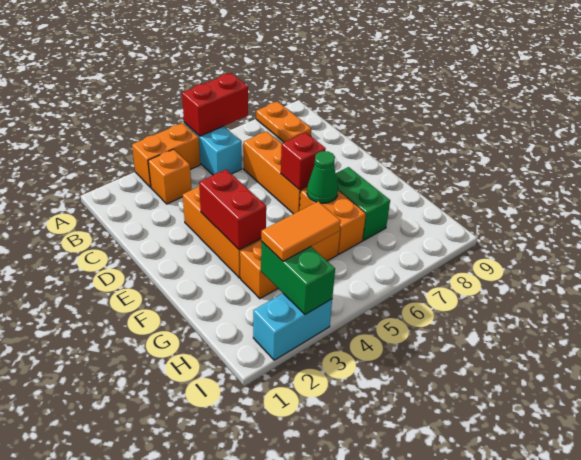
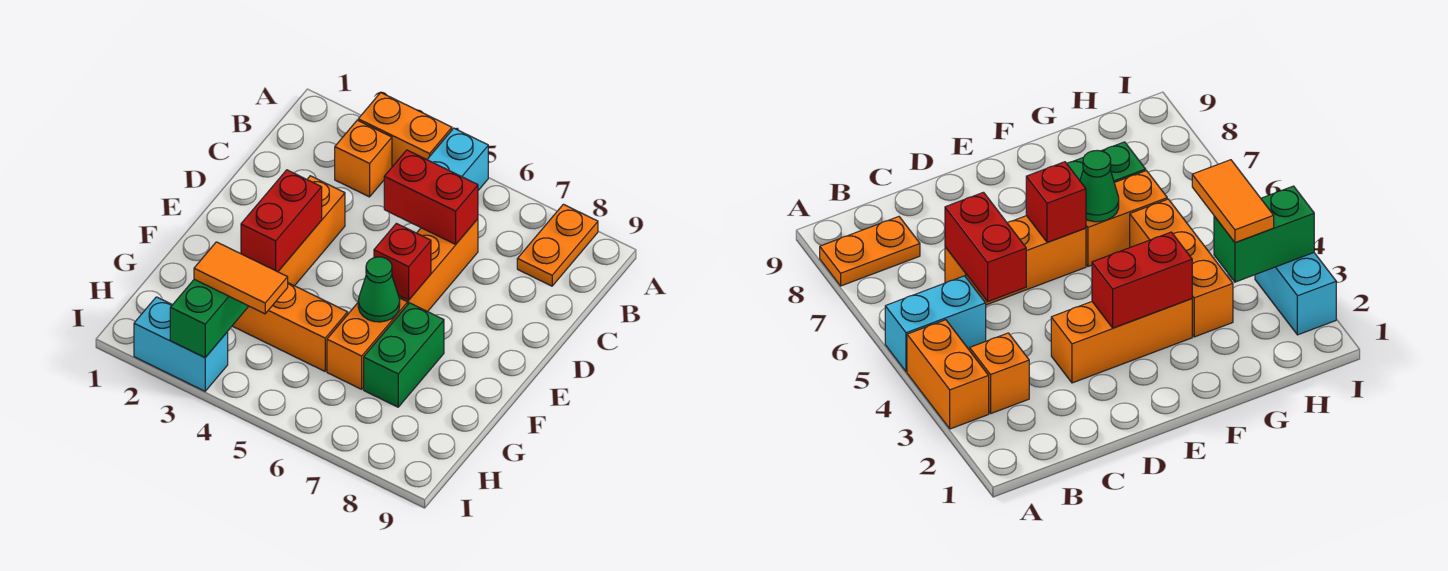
red brick A5:A6 level 2 -> red brick C5:C6 level 2

